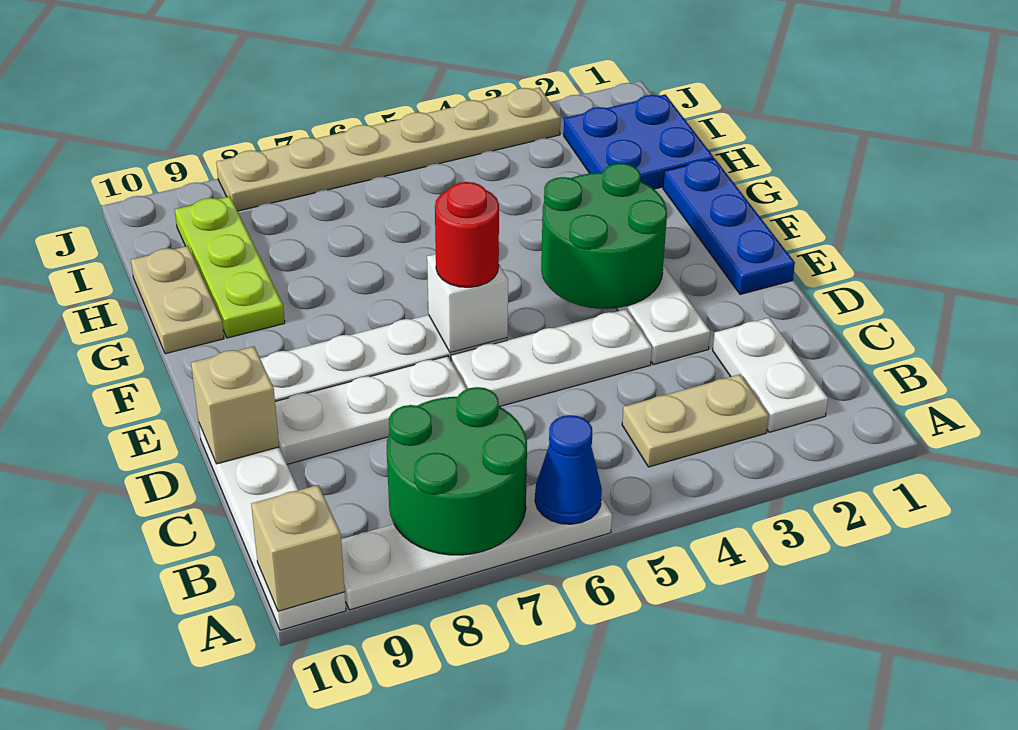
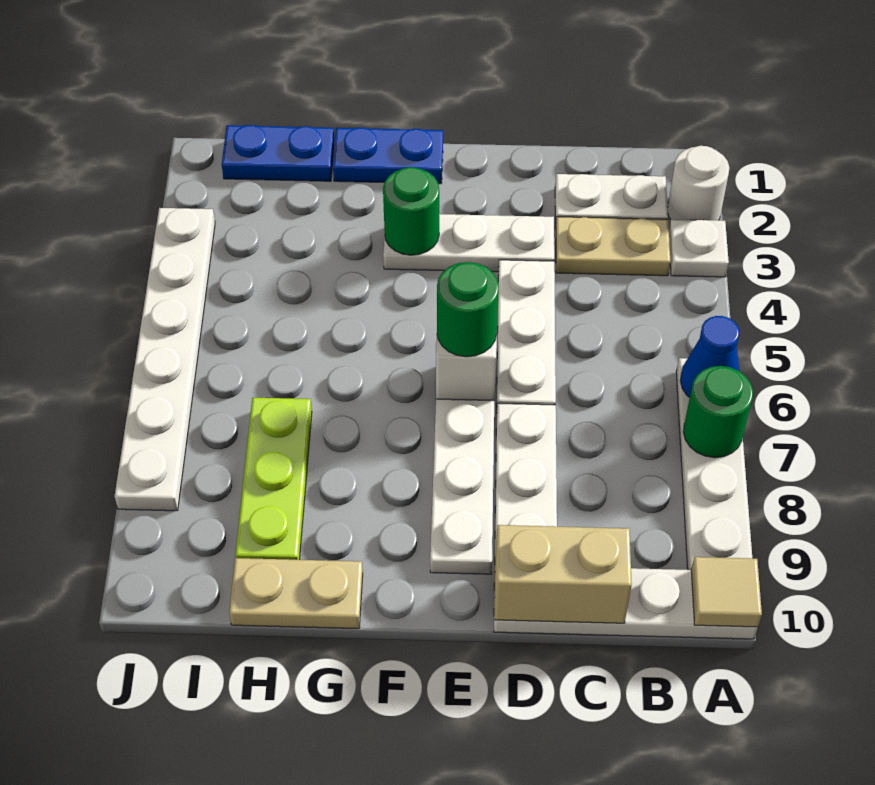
none -> white round brick A2 level 1
none -> white plate A3 level 1
green round brick A7:B8 level 2 -> green round brick A7 level 2
tan brick A10 level 2 -> tan tile A10 level 2
tan plate B3:B4 level 1 -> tan plate B3:C3 level 1
tan brick D10 level 2 -> tan brick C10:D10 level 2
blue plate E1:G1 level 1 -> blue plate F1:G1 level 1
green round brick E3:F4 level 2 -> green round brick F3 level 2
red round brick E6 level 3 -> green round brick E6 level 3
lime plate G9:I9 level 1 -> lime plate H7:H9 level 1
blue plate H1:I2 level 1 -> blue plate H1:I1 level 1
tan plate J3:J8 level 1 -> white plate J3:J8 level 1

